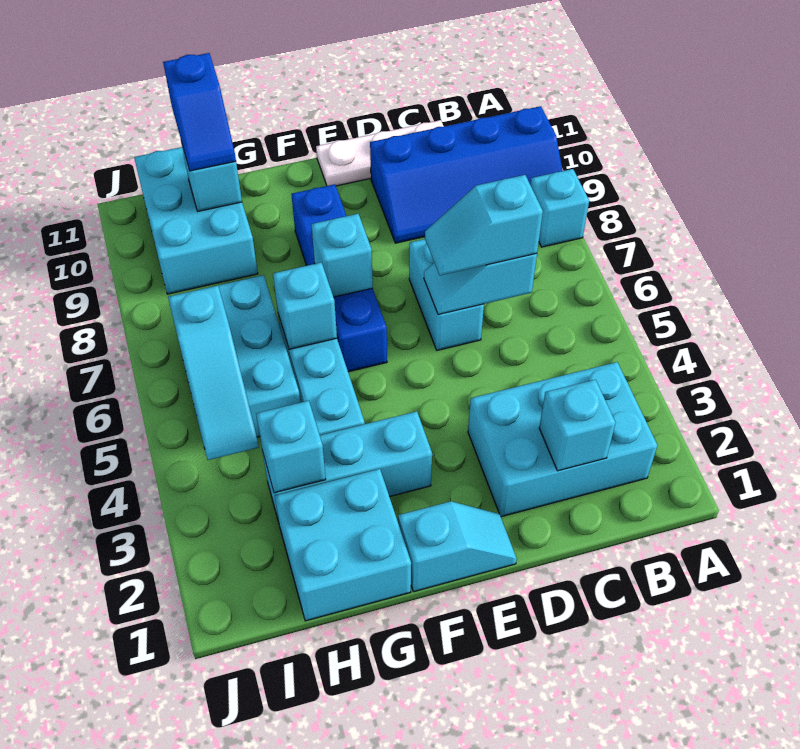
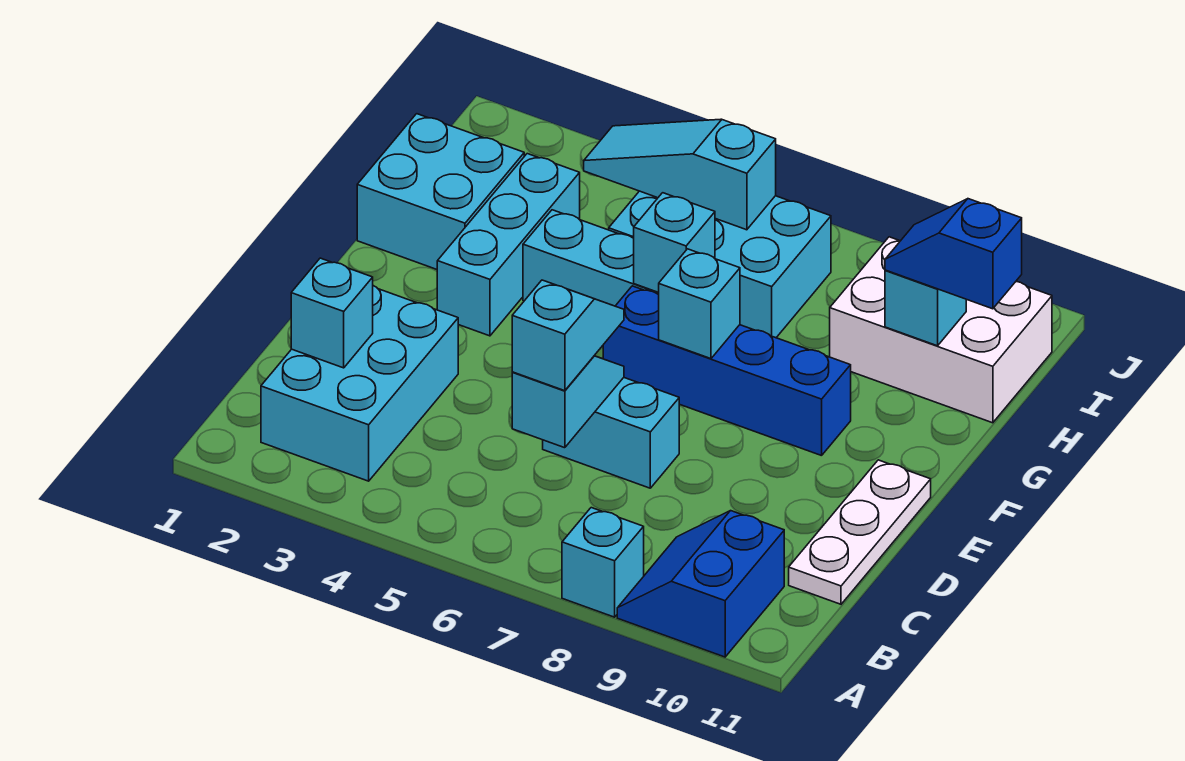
blue slope A9:D10 level 1 top 10 -> blue slope A9:B10 level 1 top 10
cyan slope E1:F1 level 1 top F -> none
cyan brick H3 level 2 -> none
cyan brick H9:I11 level 1 -> white brick H9:I11 level 1

